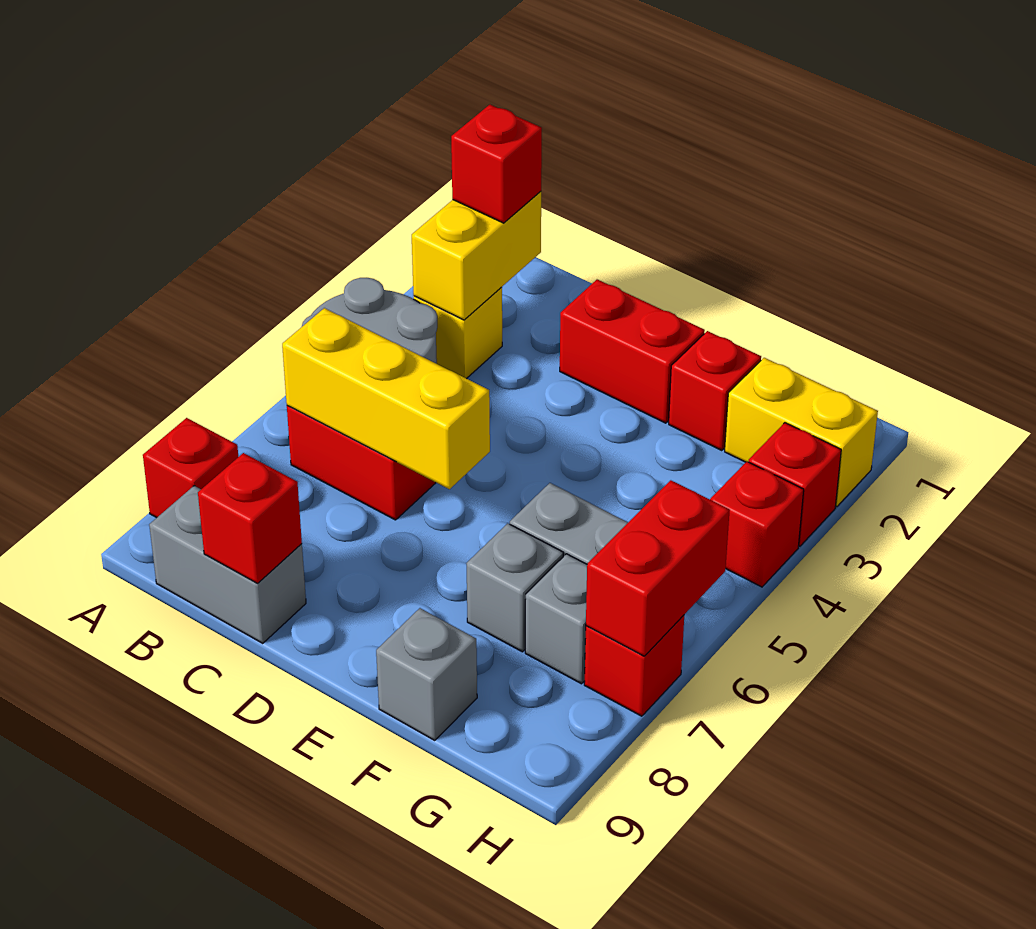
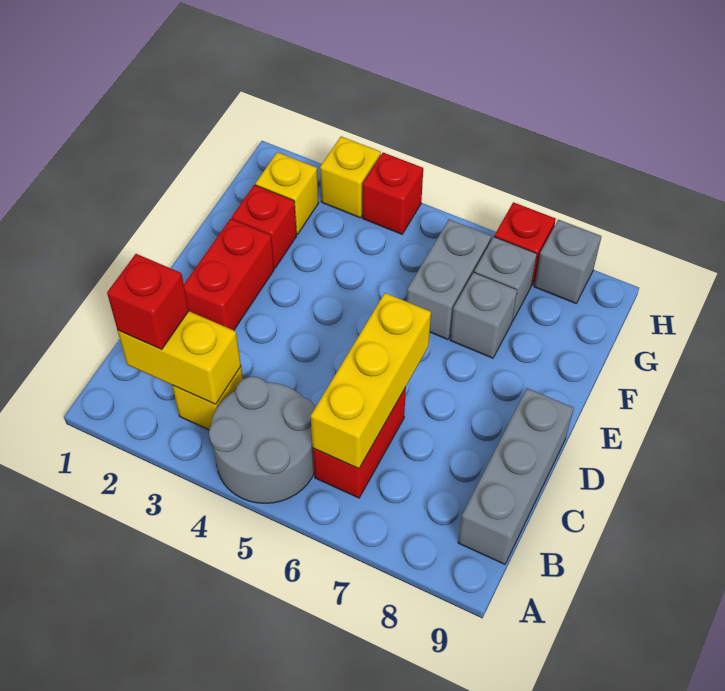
red brick A8 level 1 -> none
grey brick B9:C9 level 1 -> grey brick B9:D9 level 1
red brick C9 level 2 -> none
grey brick F9 level 1 -> grey brick H8 level 1
yellow brick G2:H2 level 1 -> yellow brick G2 level 1
red brick H3 level 1 -> yellow brick H3 level 1
red brick H6:H7 level 2 -> none

